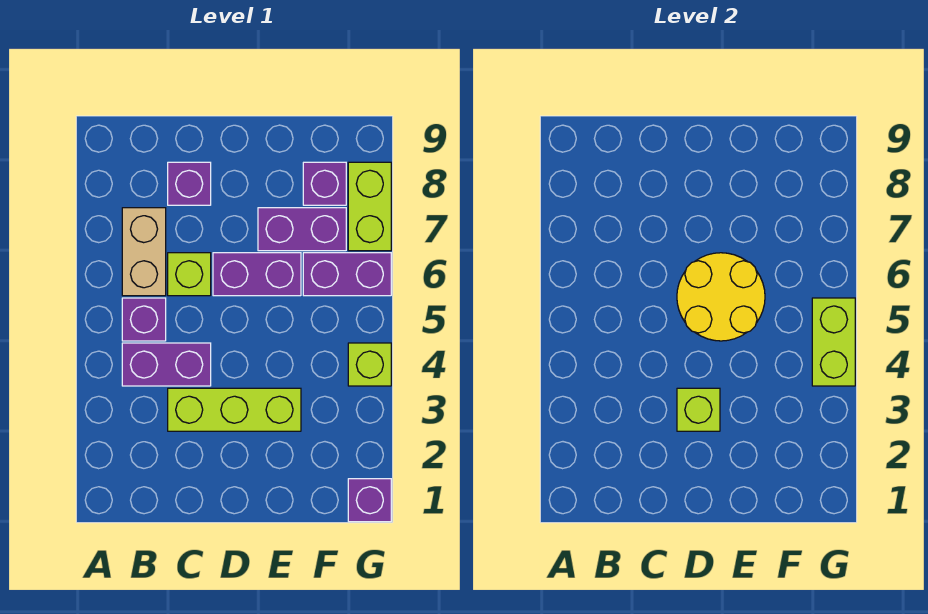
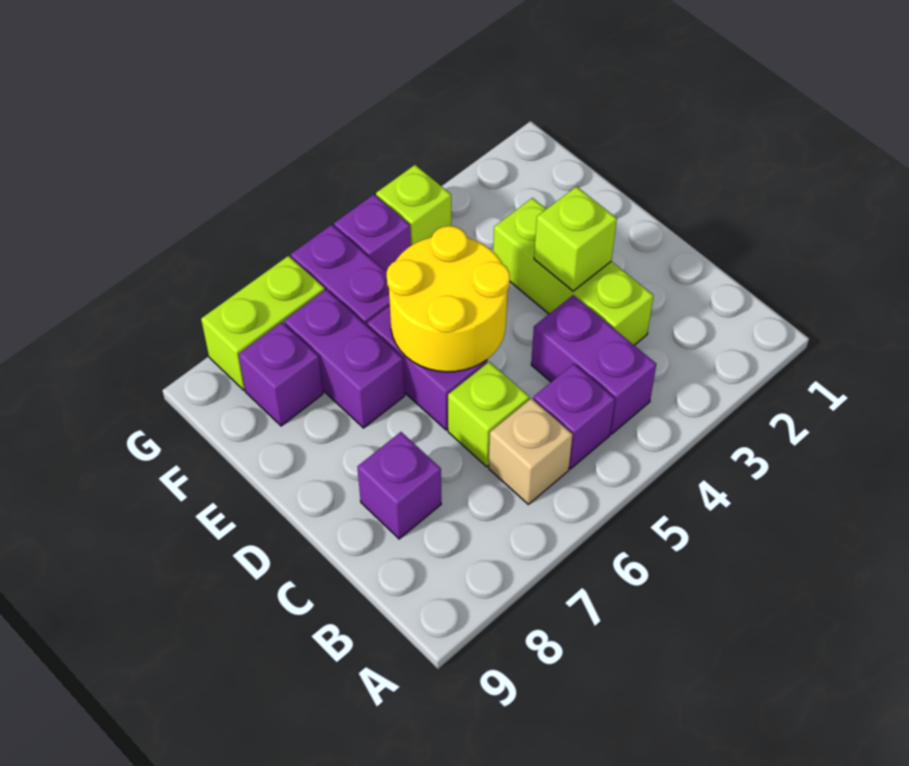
tan brick B6:B7 level 1 -> tan brick B6 level 1
purple brick G1 level 1 -> purple brick G5 level 1
lime brick G4:G5 level 2 -> none

